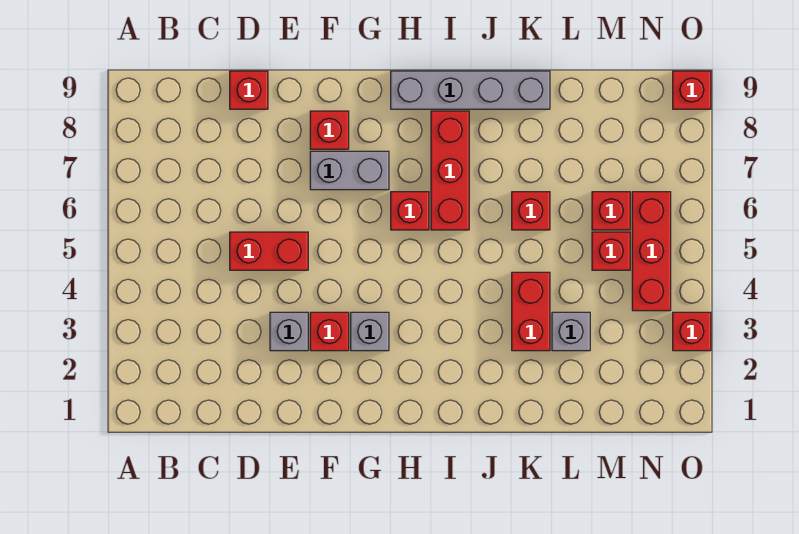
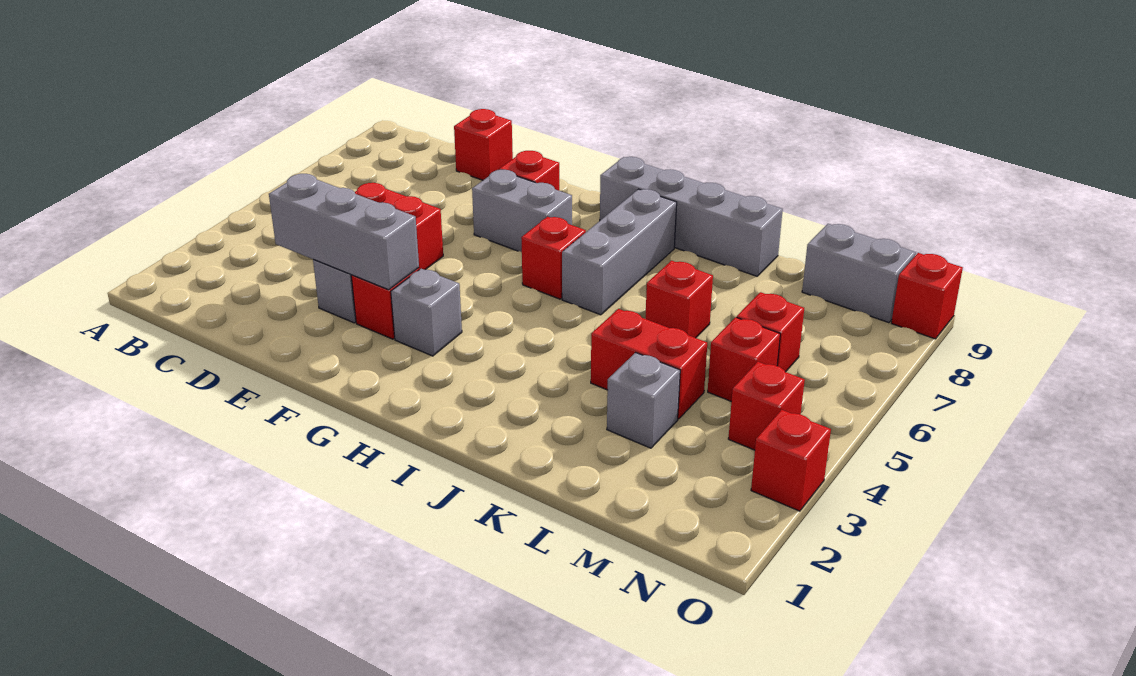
none -> grey brick D3:F3 level 2
red brick I6:I8 level 1 -> grey brick I6:I8 level 1
red brick K3:K4 level 1 -> red brick K4:L4 level 1
none -> grey brick M9:N9 level 1
red brick N4:N6 level 1 -> red brick N4 level 1

